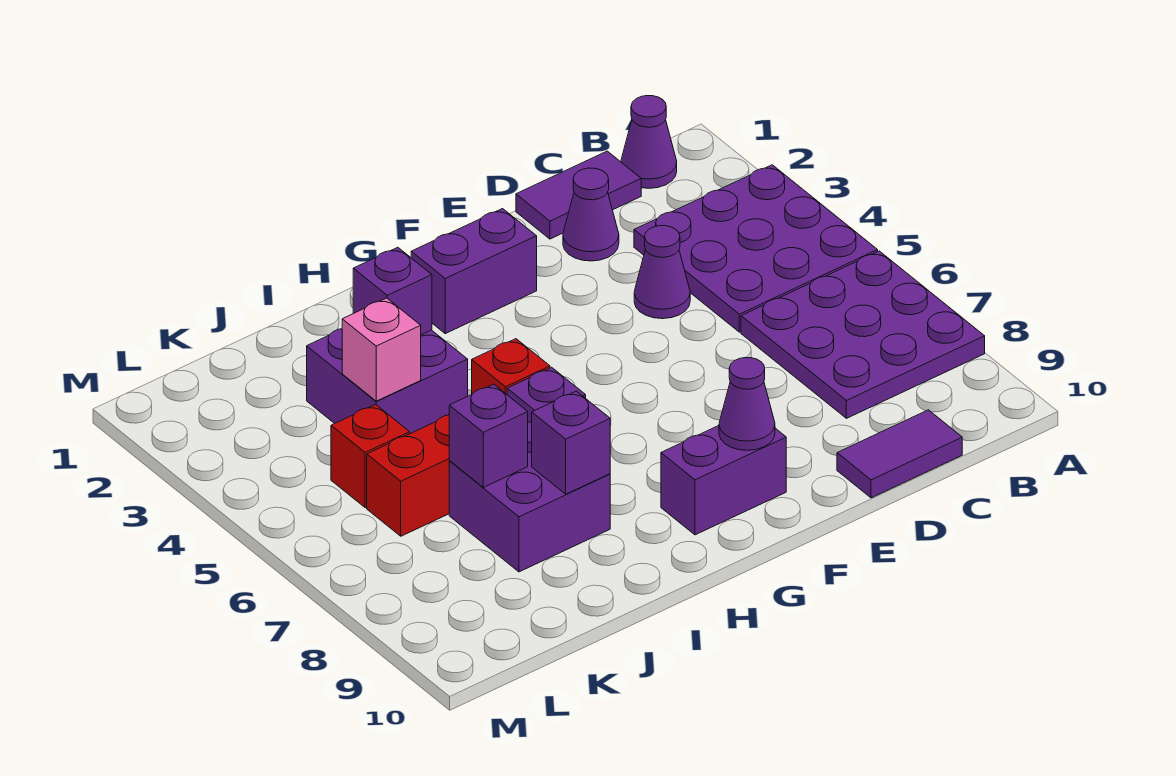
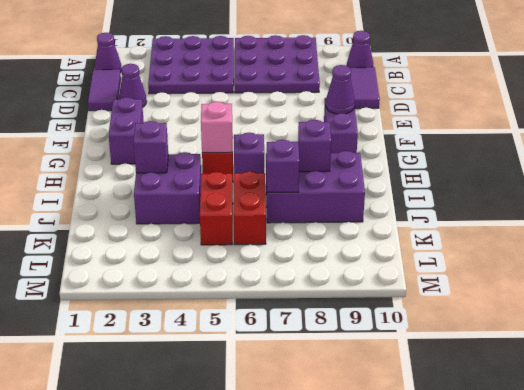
purple cone D4 level 1 -> purple cone B10 level 1
purple brick I7:J8 level 1 -> purple brick I7:J9 level 1
pink brick J4 level 2 -> pink brick H5 level 2
red brick K5 level 1 -> red brick J5:K5 level 1

